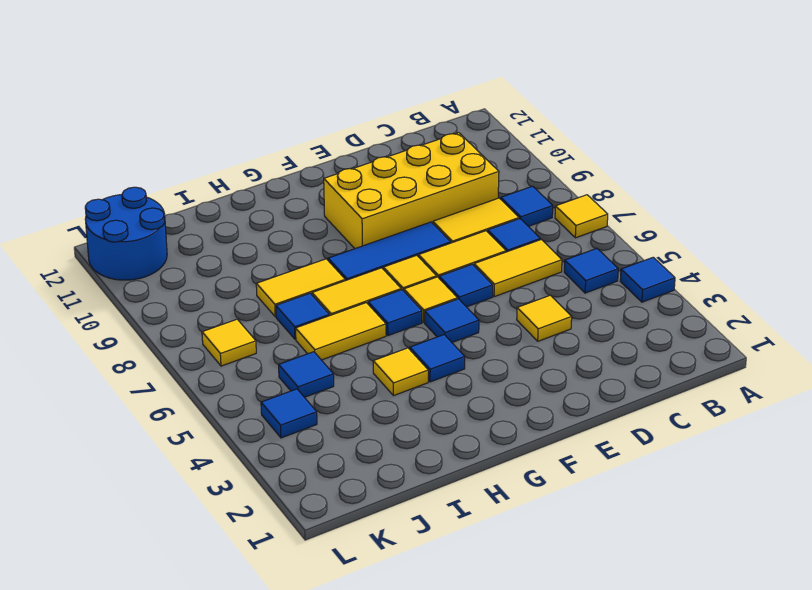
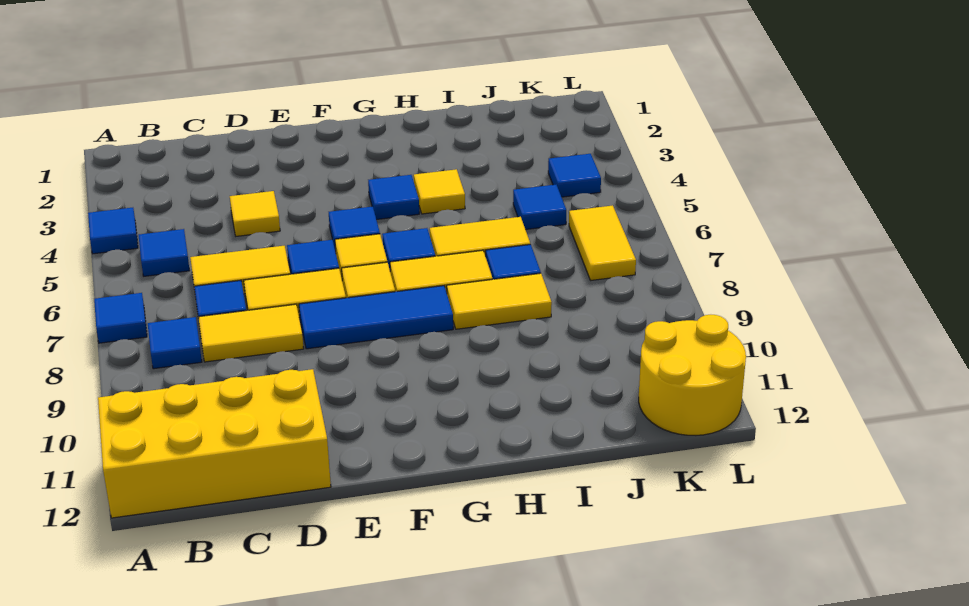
yellow tile A7 level 1 -> blue tile A7 level 1
yellow brick C9:F10 level 1 -> yellow brick A11:D12 level 1
yellow tile K7 level 1 -> yellow tile K6:K7 level 1
blue round brick K11:L12 level 1 -> yellow round brick K11:L12 level 1

